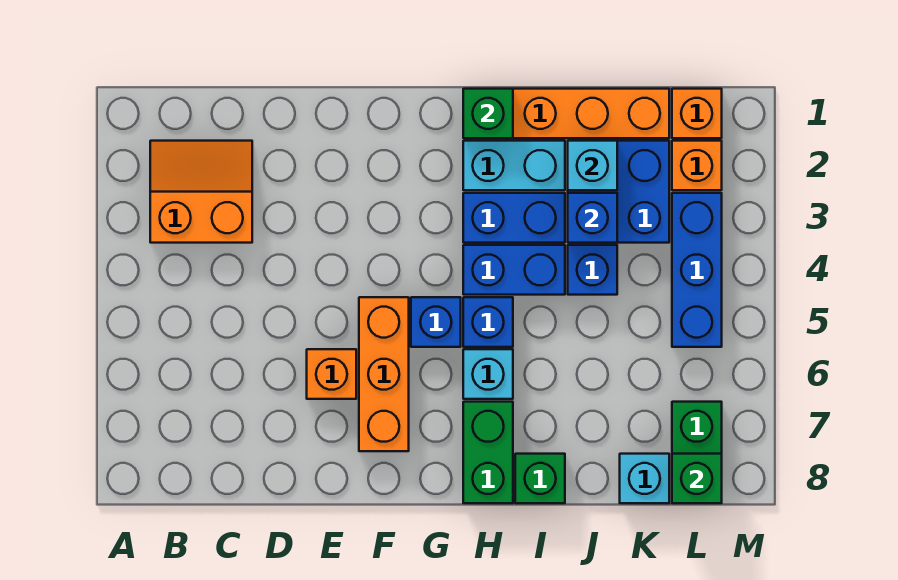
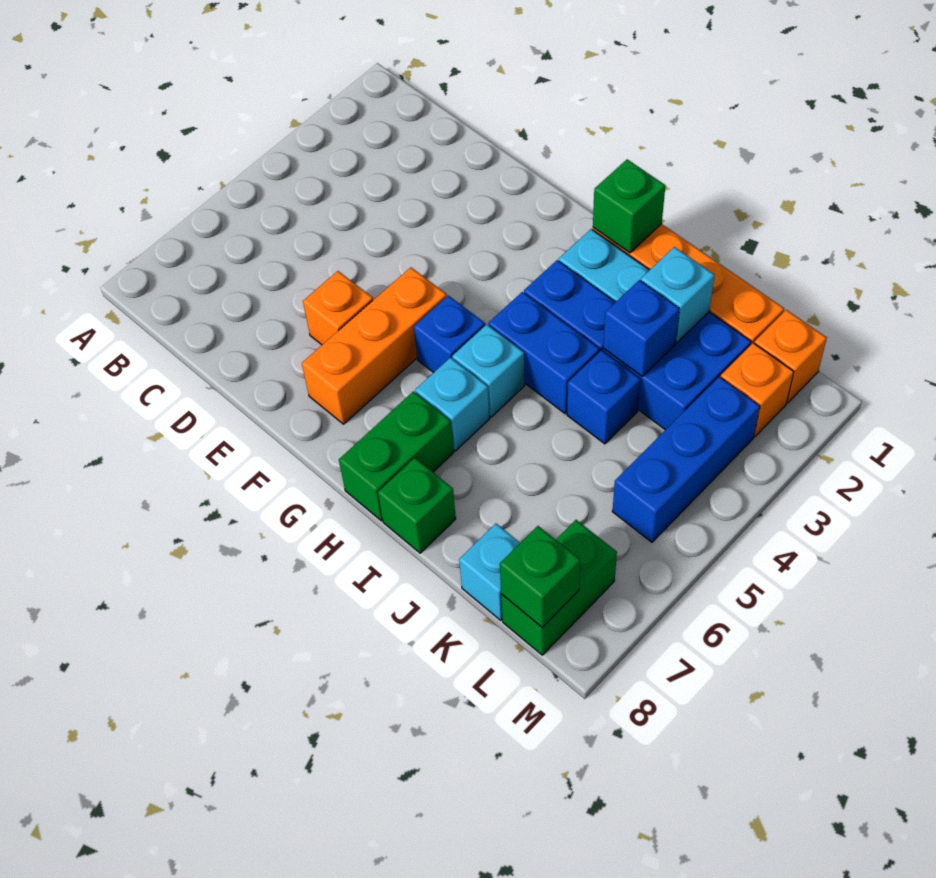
orange slope B2:C3 level 1 top 3 -> none
blue brick H5 level 1 -> cyan brick H5 level 1

